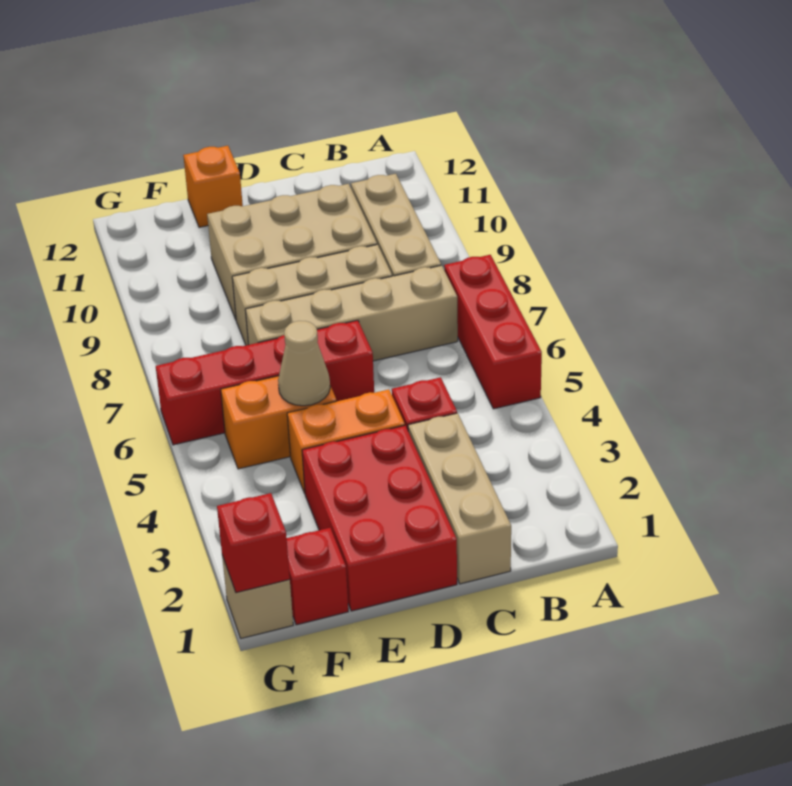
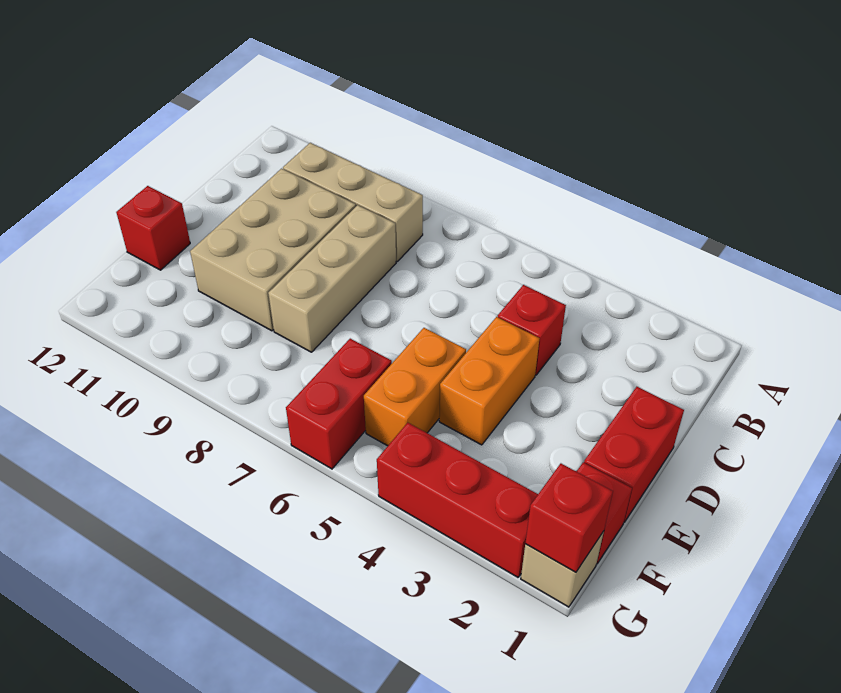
red brick A5:A7 level 1 -> red brick G2:G4 level 1
tan brick B7:E7 level 1 -> none
tan brick C1:C3 level 1 -> none
red brick D1:E3 level 1 -> red brick D1:E1 level 1
red brick D6:G6 level 1 -> red brick F6:G6 level 1
tan cone E5 level 2 -> none
orange brick E12 level 1 -> red brick E12 level 1

